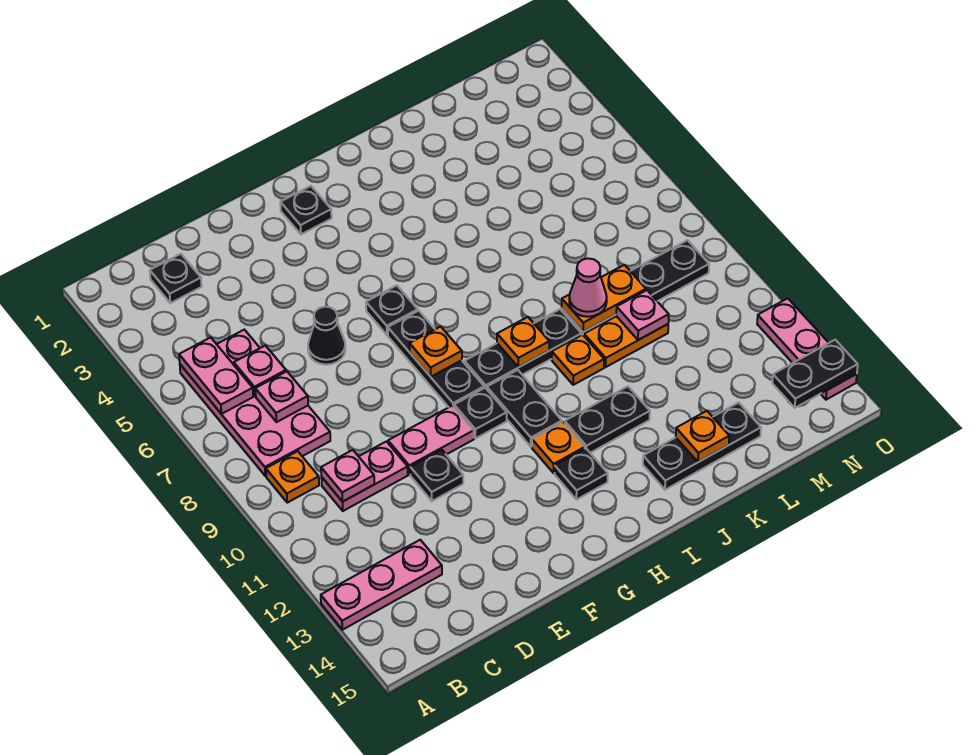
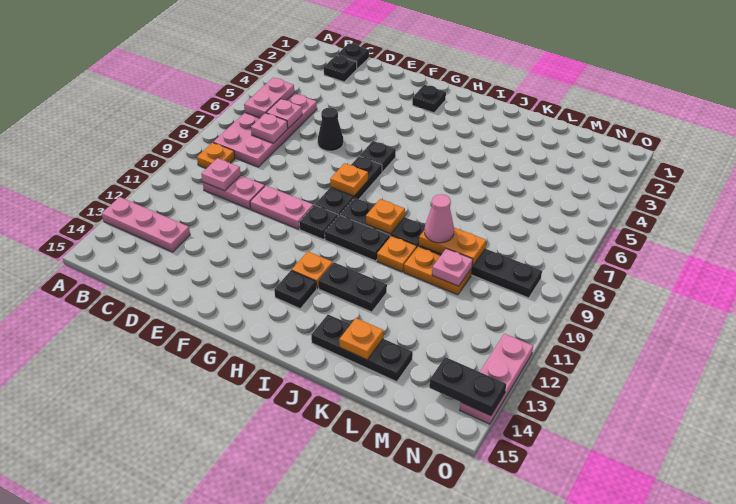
black plate E11 level 1 -> black plate C1 level 1
black plate H10:H11 level 1 -> black plate H10:I10 level 1

